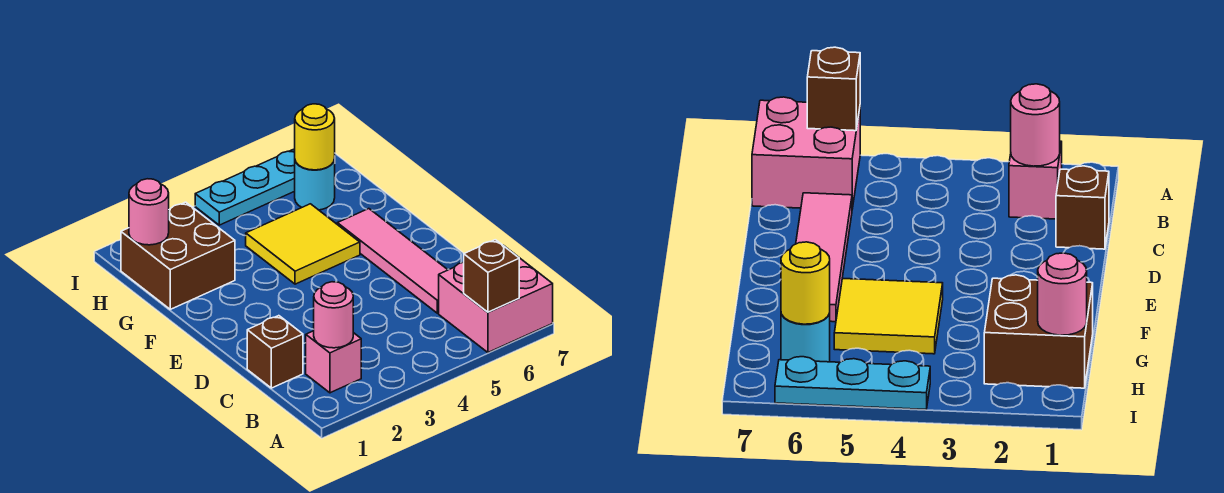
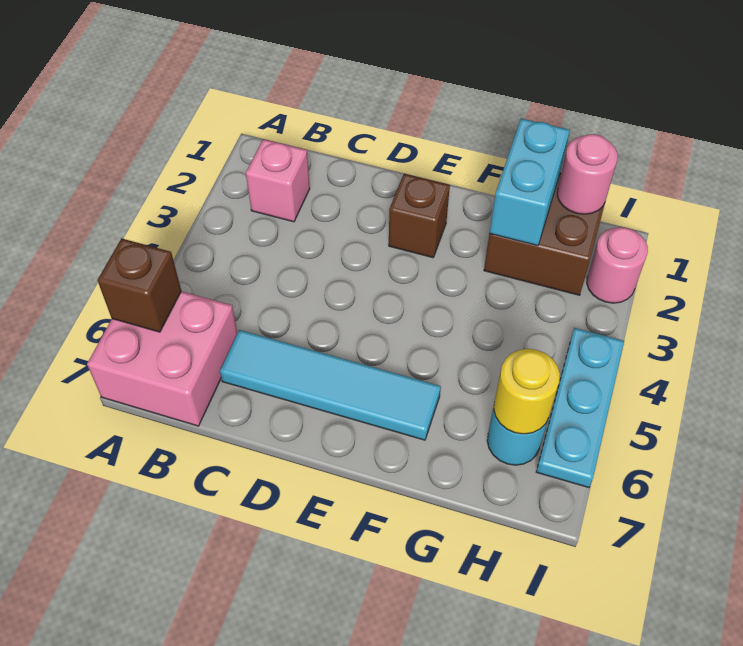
pink round brick B2 level 2 -> pink round brick I2 level 1
brown brick C1 level 1 -> brown brick E2 level 1
pink tile C6:F6 level 1 -> cyan tile C6:F6 level 1
yellow tile F4:G5 level 1 -> none
none -> cyan brick G1:G2 level 2

